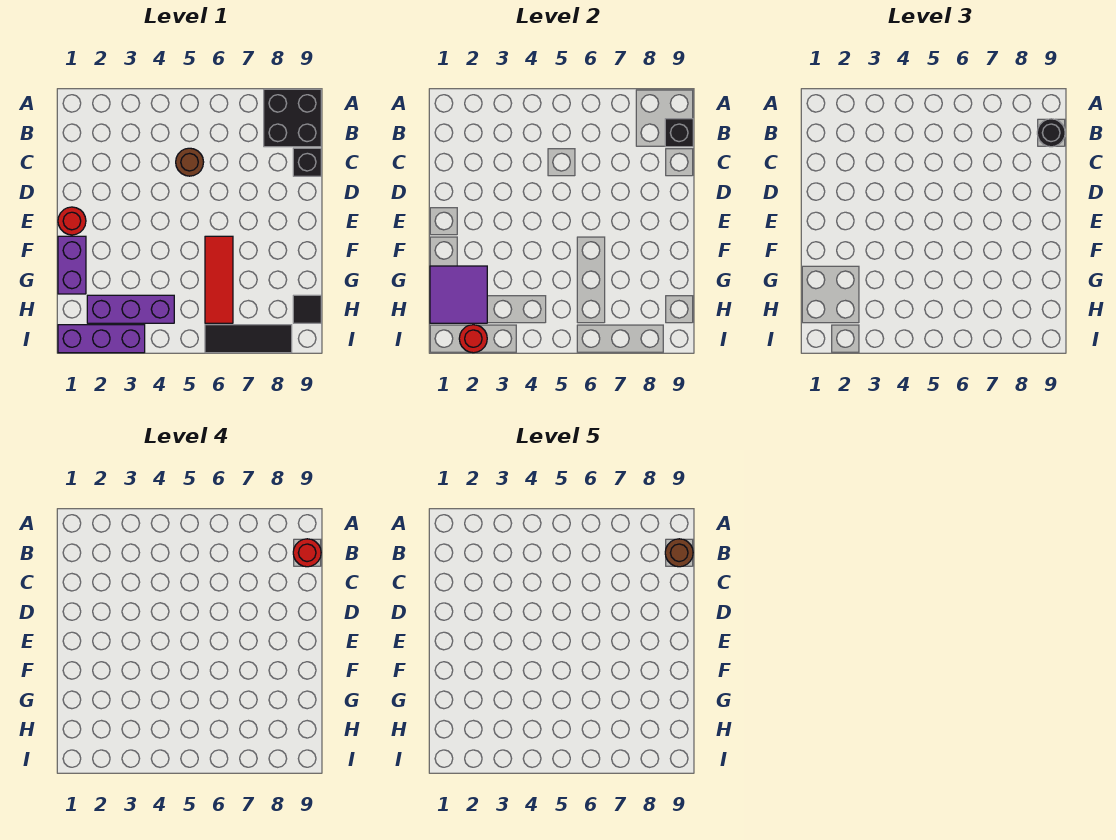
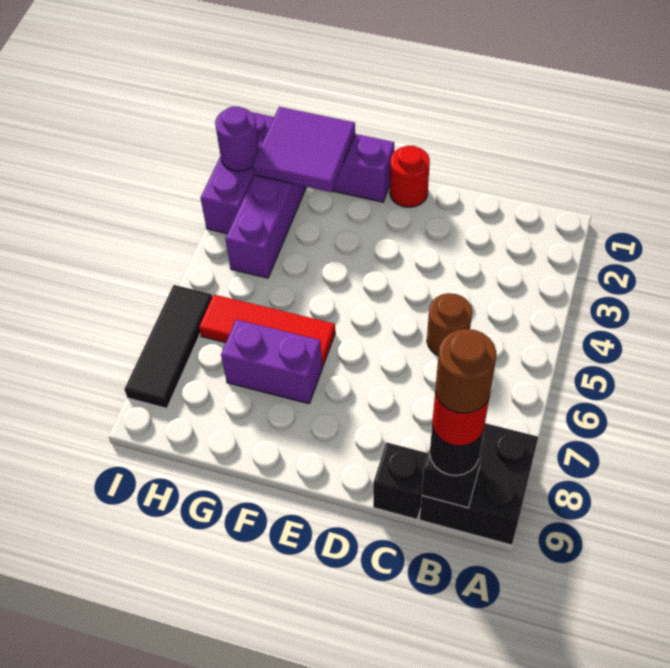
none -> purple brick F7:G7 level 1
black tile H9 level 1 -> none
red round brick I2 level 2 -> purple round brick I2 level 2

